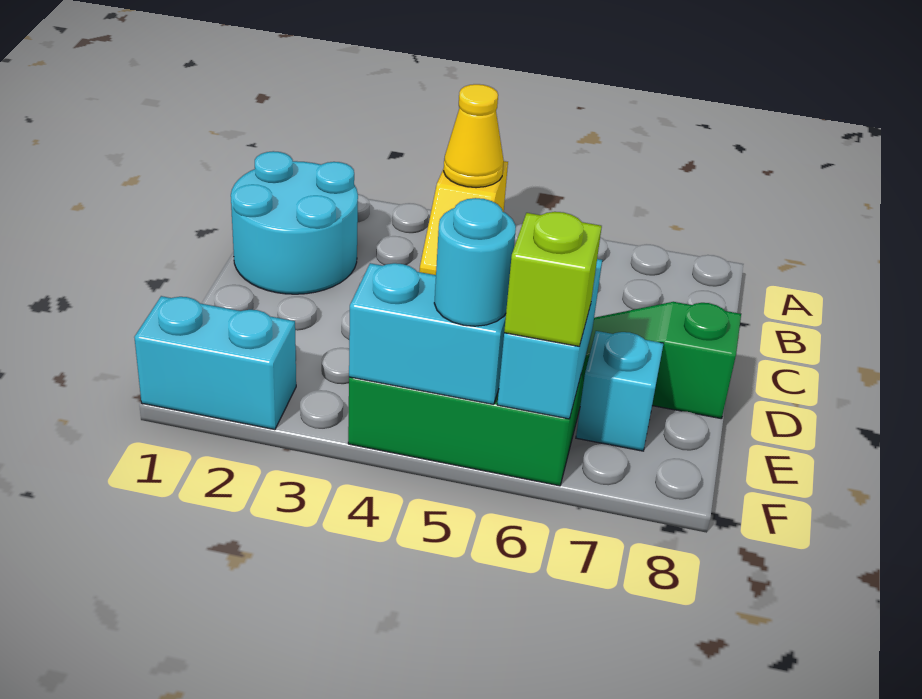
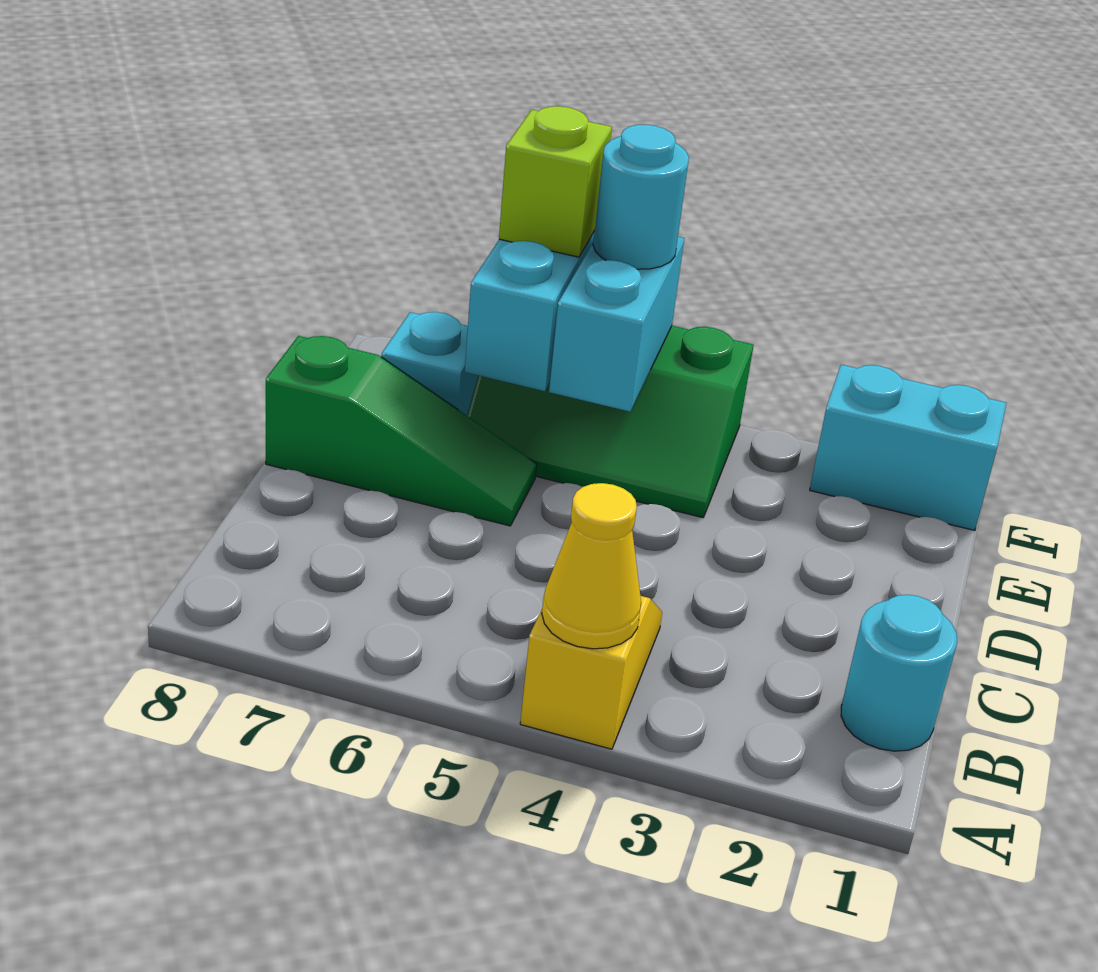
cyan round brick B1:C2 level 1 -> cyan round brick B1 level 1
cyan brick F4:F5 level 2 -> cyan brick E5:F5 level 2

